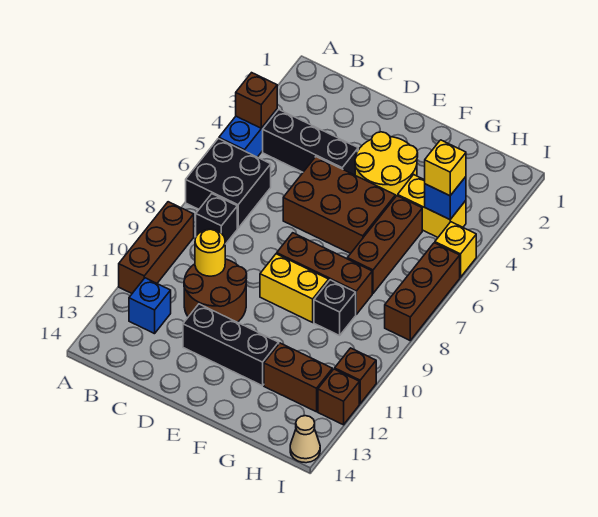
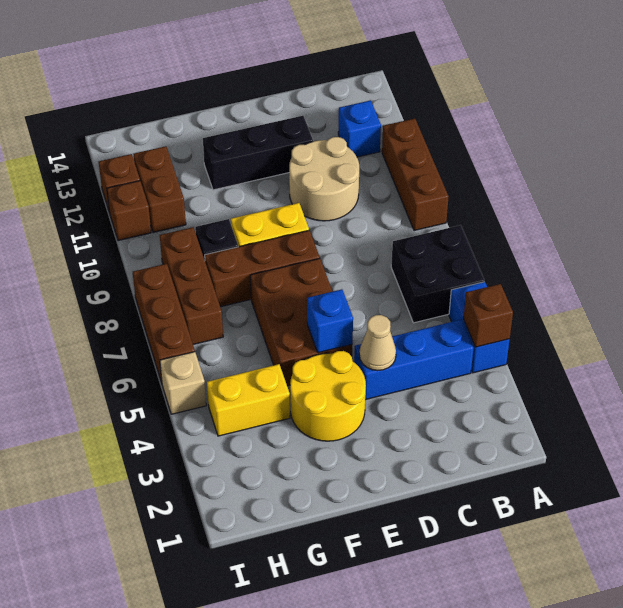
black brick B4:D4 level 1 -> blue brick B4:D4 level 1
black brick B8 level 1 -> none
brown round brick C10:D11 level 1 -> tan round brick C10:D11 level 1
yellow round brick C10 level 2 -> none
brown brick D5:F6 level 1 -> brown brick E5:F7 level 1
brown brick G5:G7 level 1 -> brown brick H7:H9 level 1
brown brick G12:H12 level 1 -> brown brick H11:H12 level 1
blue brick H4 level 2 -> blue brick E5 level 2
yellow brick H4 level 3 -> none
yellow brick I5 level 1 -> tan brick I5 level 1
tan cone I14 level 1 -> tan cone D4 level 2

